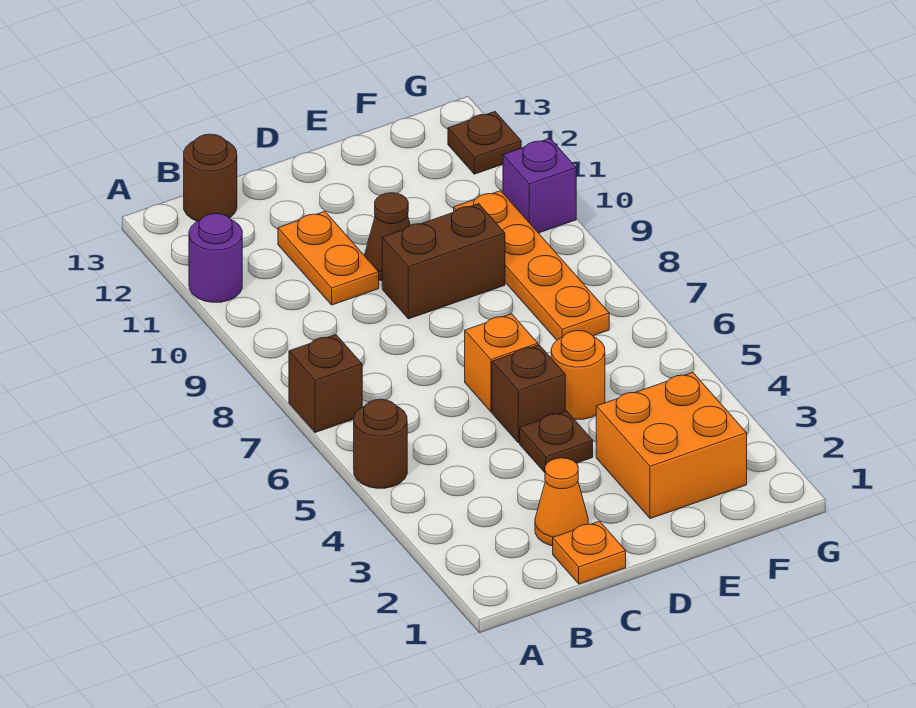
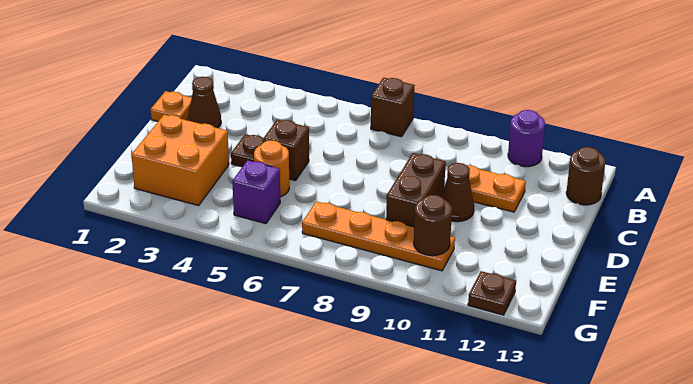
brown round brick A5 level 1 -> brown round brick F10 level 2
orange cone C2 level 1 -> brown cone C2 level 1
orange brick D6 level 1 -> none
purple brick G10 level 1 -> purple brick F5 level 1

